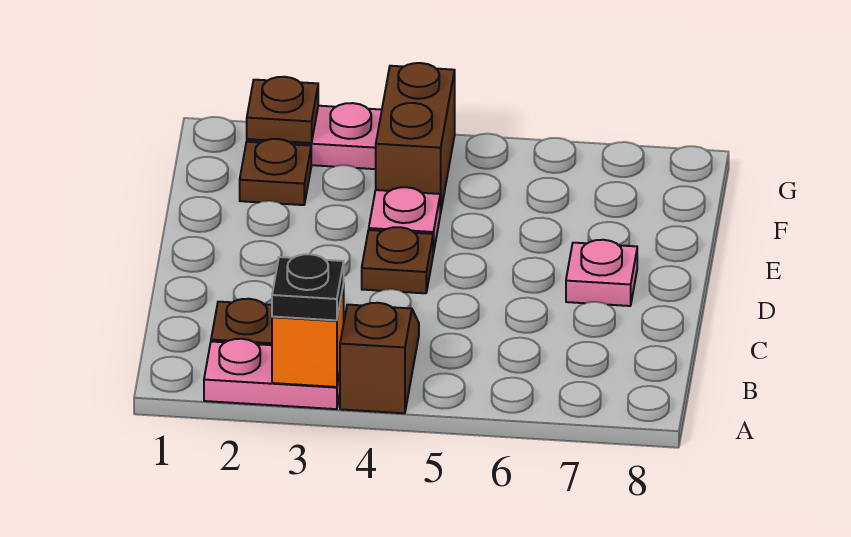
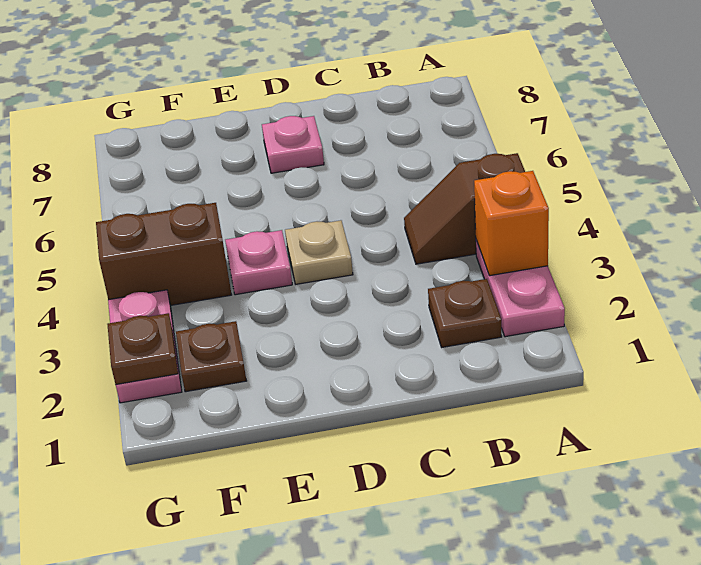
black plate A3 level 3 -> none
brown plate D4 level 1 -> tan plate D4 level 1

